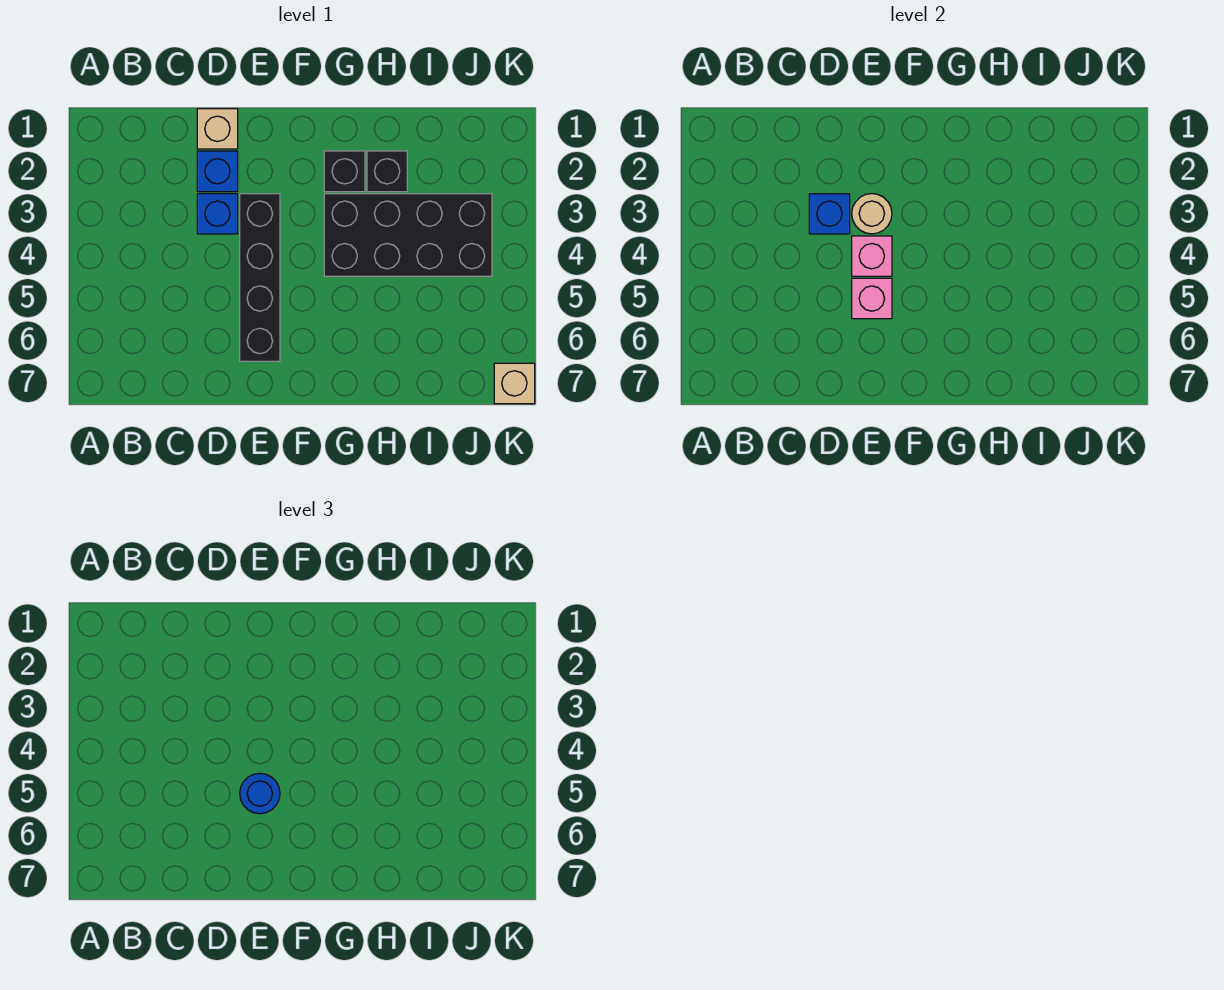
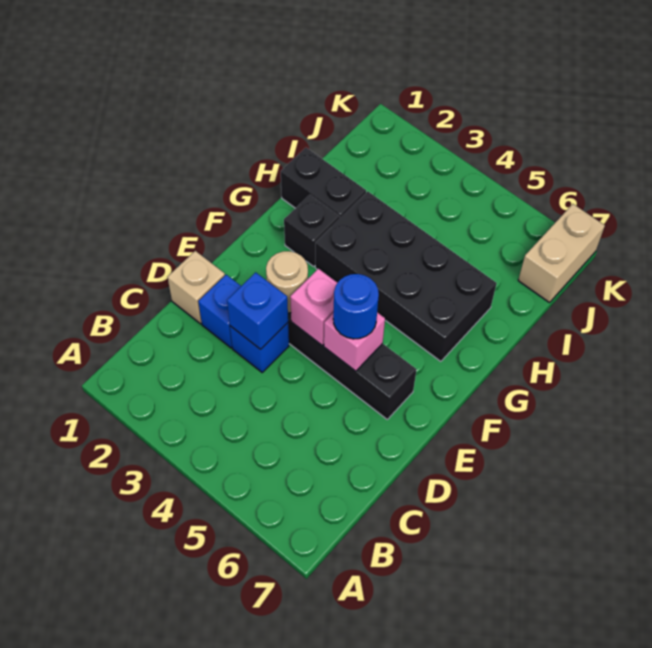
black brick G3:J4 level 1 -> black brick G3:H6 level 1
black brick H2 level 1 -> black brick H1:H2 level 1
tan brick K7 level 1 -> tan brick J7:K7 level 1

